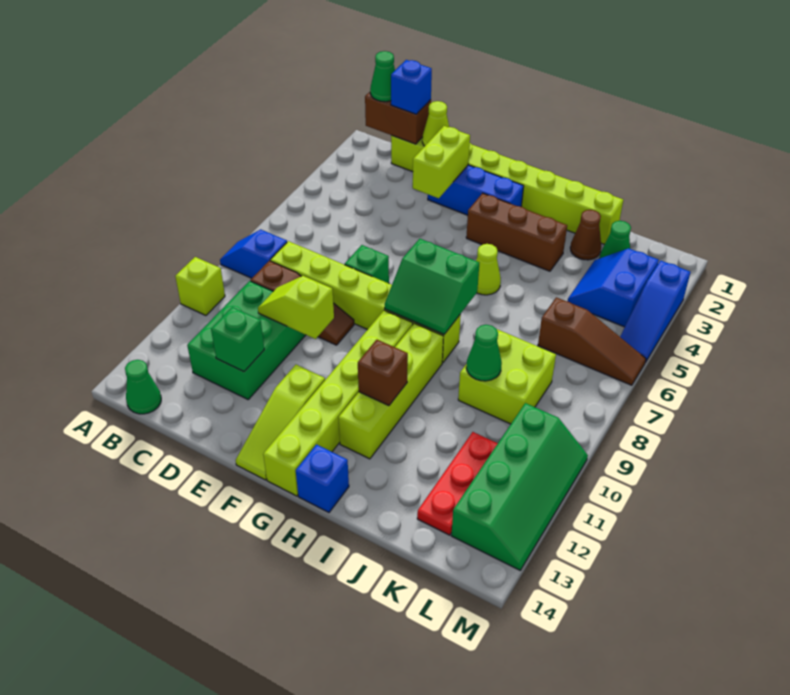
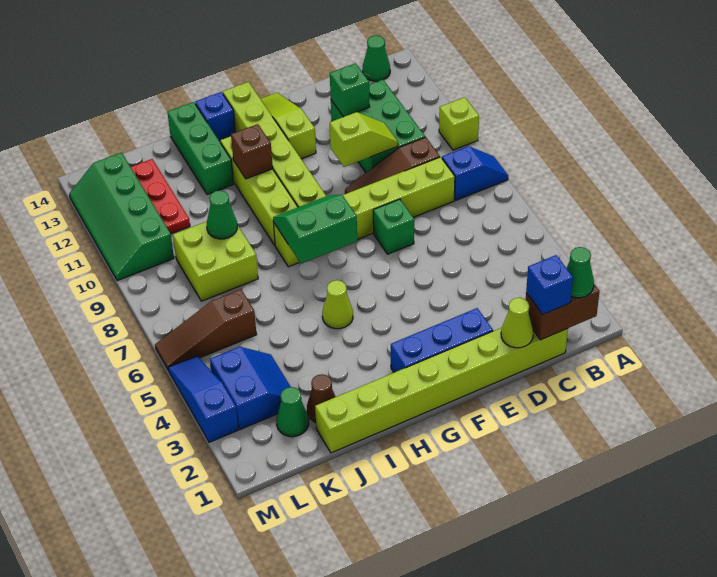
lime brick E2:E3 level 2 -> none
brown brick G3:I3 level 1 -> none
none -> green brick I12:I14 level 1

